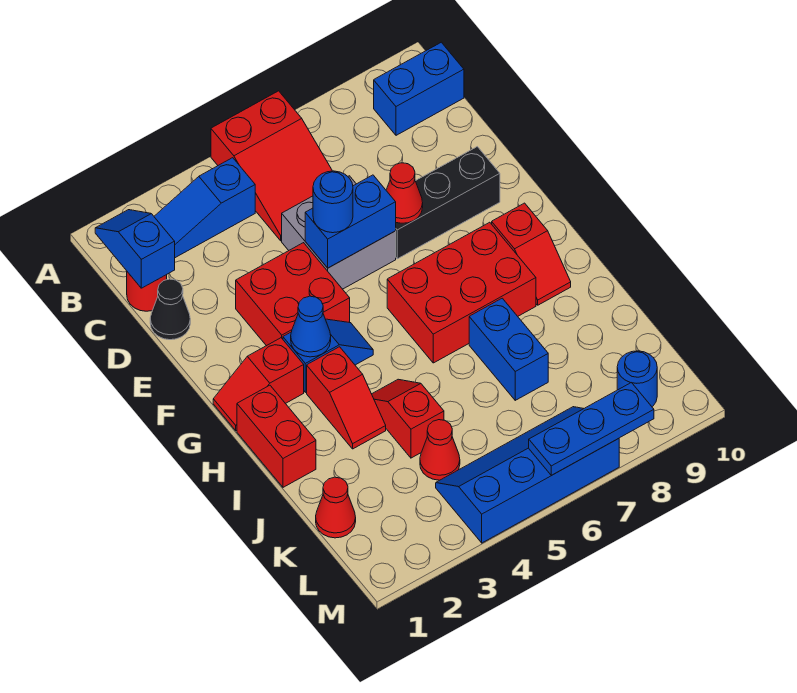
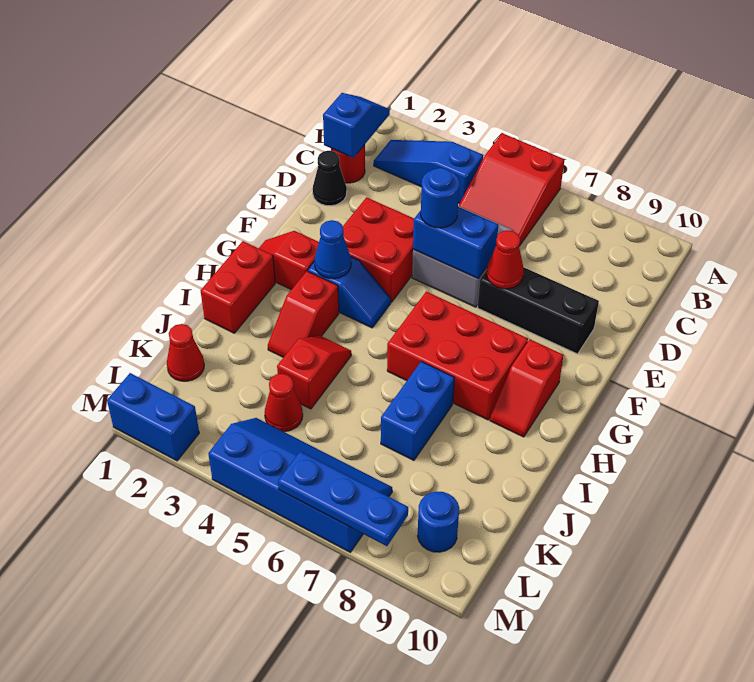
blue brick B9:B10 level 1 -> blue brick M1:M2 level 1

